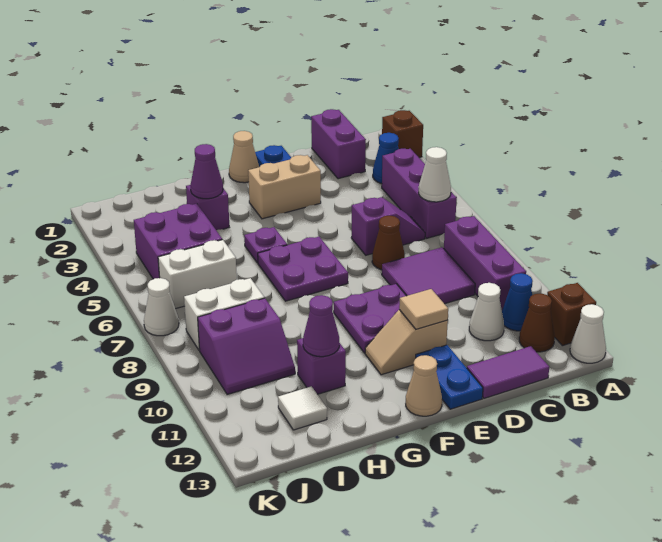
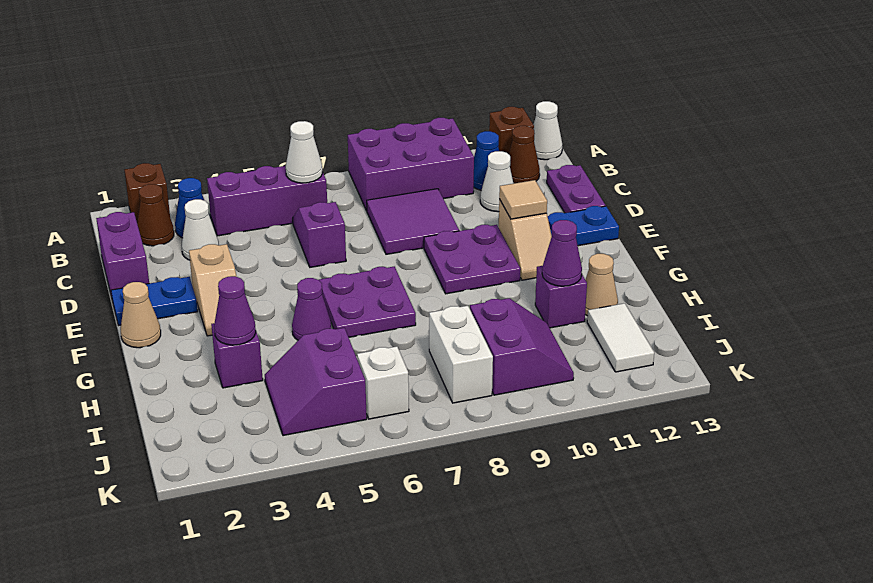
purple brick B8:B10 level 1 -> purple brick A8:B10 level 1
purple brick C1:C2 level 1 -> purple brick C1:D1 level 1
purple tile C13:D13 level 1 -> purple plate C13:D13 level 1
brown cone D7 level 1 -> brown cone B2 level 1
tan brick E3:F3 level 1 -> tan slope E3:F3 level 1 top E
tan cone F13 level 1 -> tan cone H12 level 1
purple plate G5 level 1 -> purple cone G5 level 1
purple brick I4:J5 level 1 -> purple slope I4:J5 level 1 top 5
white brick I6:J6 level 1 -> white brick J6 level 1
white tile I12 level 1 -> white tile I12:J12 level 1
white cone K7 level 1 -> white cone C3 level 1

